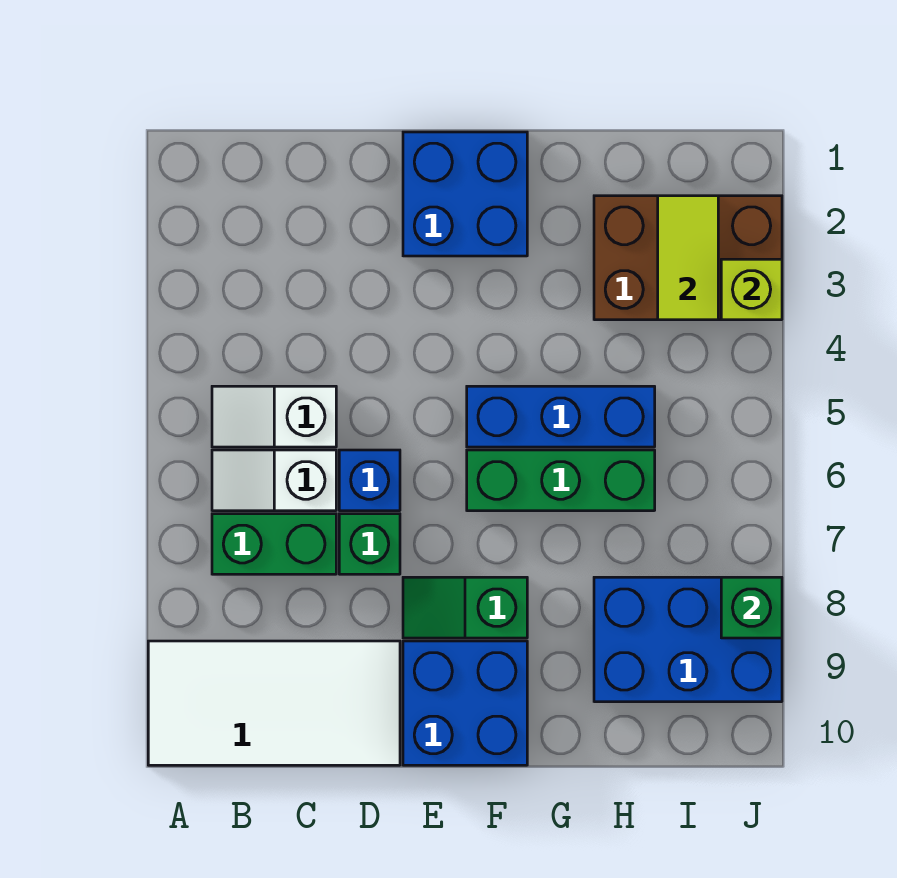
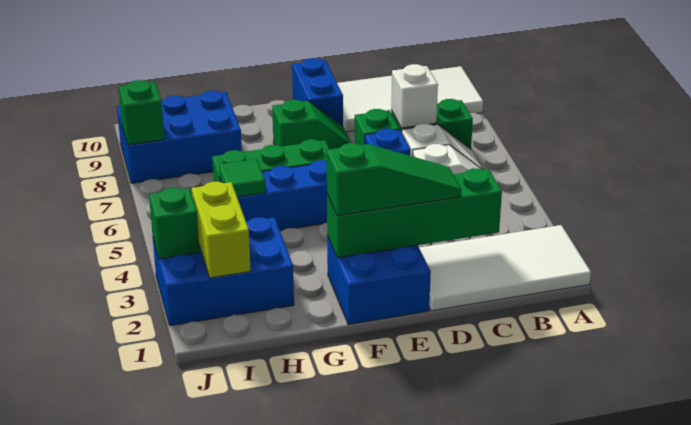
none -> white tile A1:D2 level 1
none -> green brick C2:F2 level 2
none -> white brick C7 level 2
none -> green slope D2:F2 level 3 top F
blue brick E9:F10 level 1 -> blue brick E9:E10 level 1
brown brick H2:J3 level 1 -> blue brick H2:J3 level 1
none -> green tile H5 level 2
lime tile I2:I3 level 2 -> lime brick I2:I3 level 2
lime brick J3 level 2 -> green brick J3 level 2

